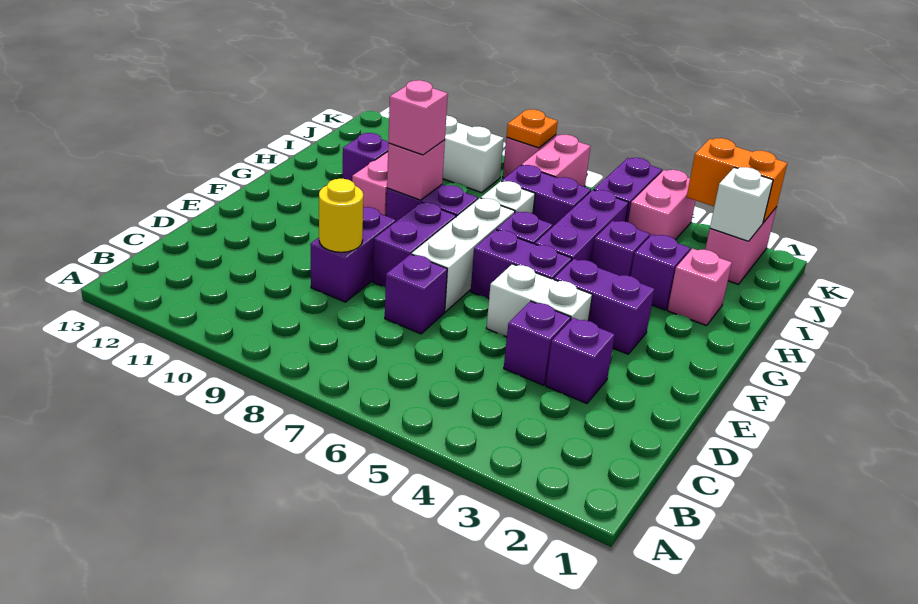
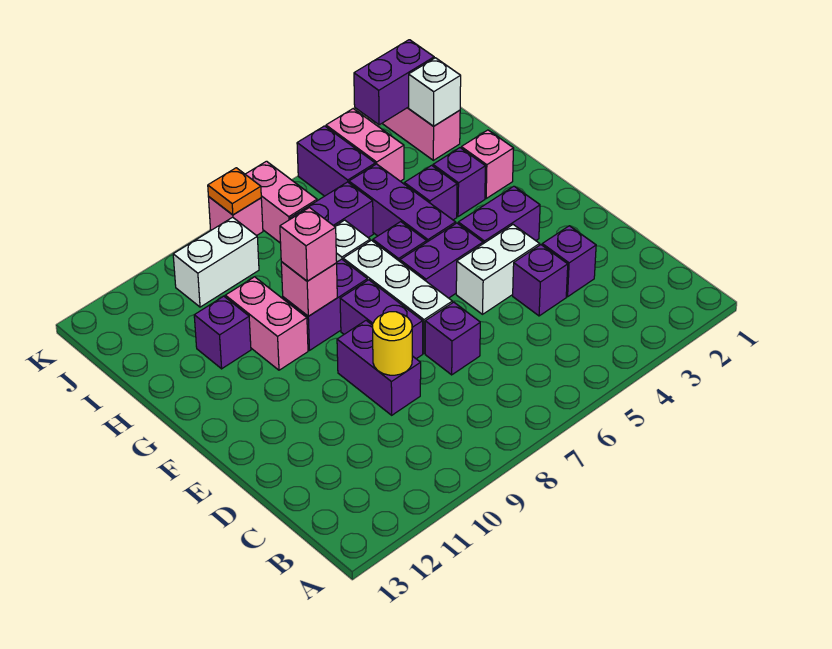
orange brick K2:K3 level 2 -> purple brick K2:K3 level 2

